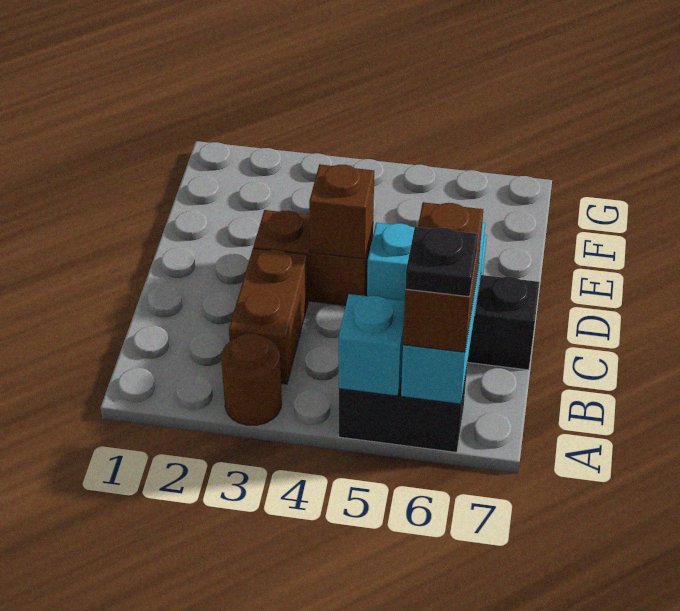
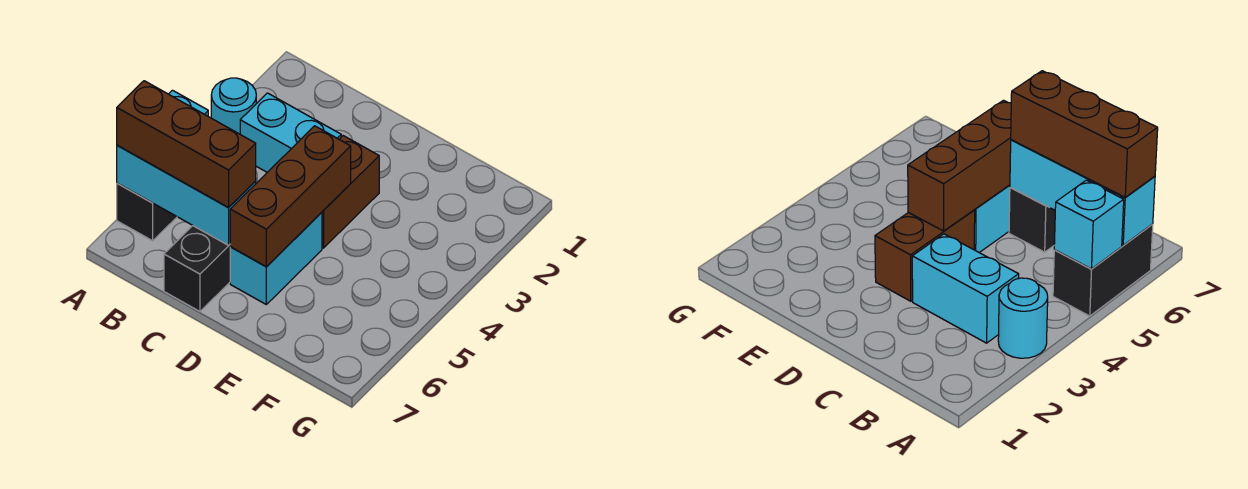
brown round brick A3 level 1 -> cyan round brick A3 level 1
brown brick A6:B6 level 3 -> brown brick A6:C6 level 3
black plate A6 level 4 -> none
brown brick B3:C3 level 1 -> cyan brick B3:C3 level 1
brown brick D4 level 2 -> brown brick D4:D6 level 2

